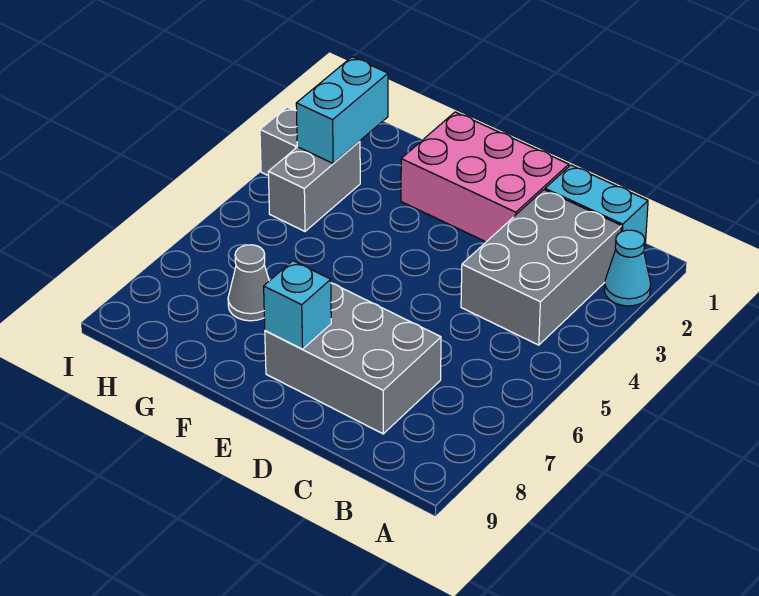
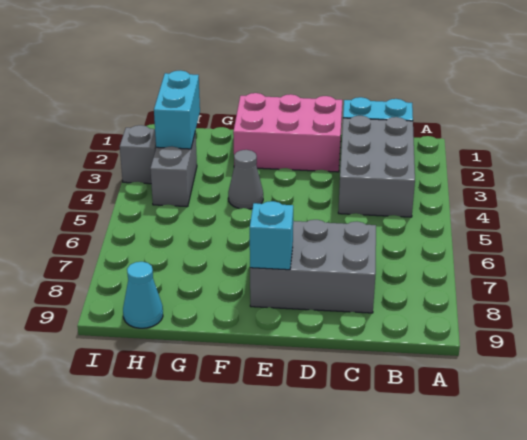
cyan cone A2 level 1 -> cyan cone H9 level 1
grey cone G7 level 1 -> grey cone F4 level 1

